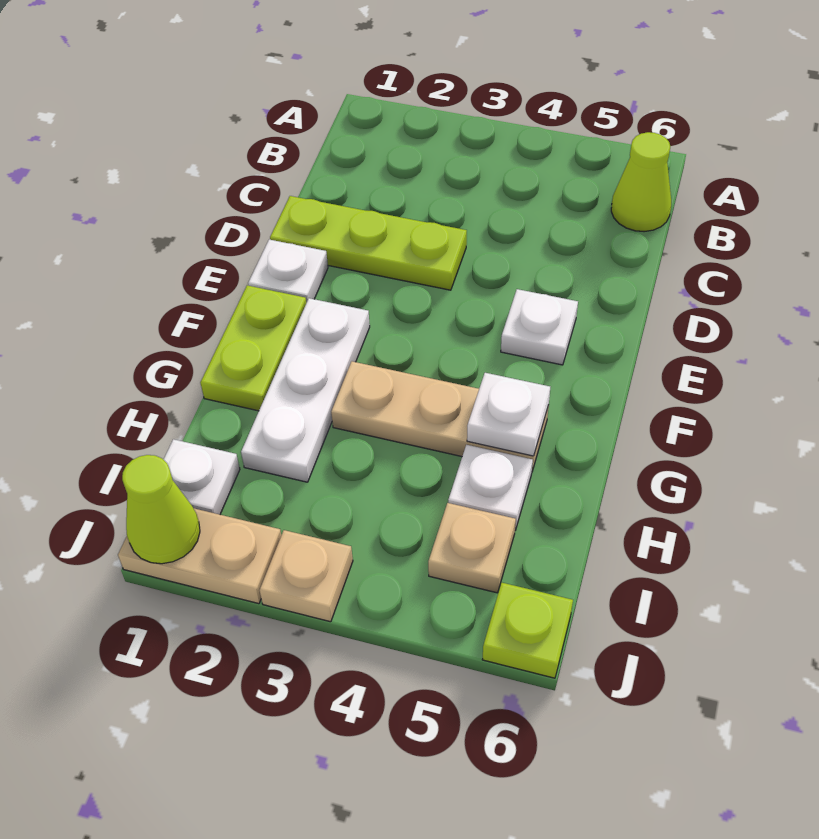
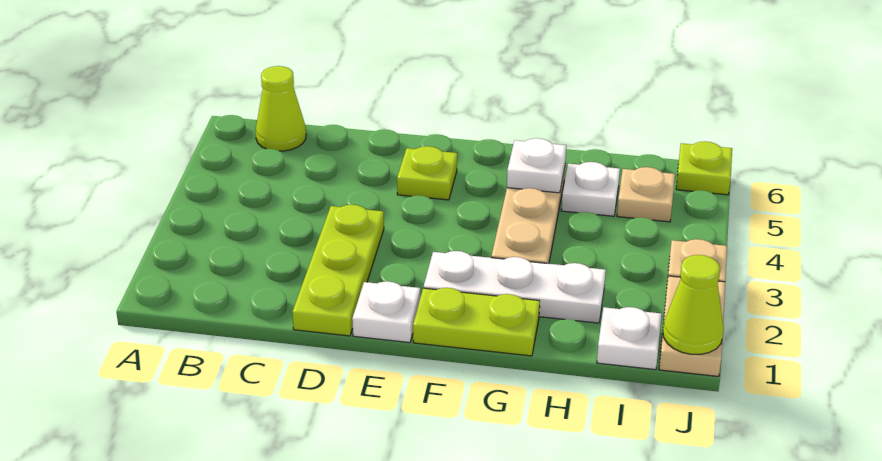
white plate E5 level 1 -> lime plate E5 level 1

